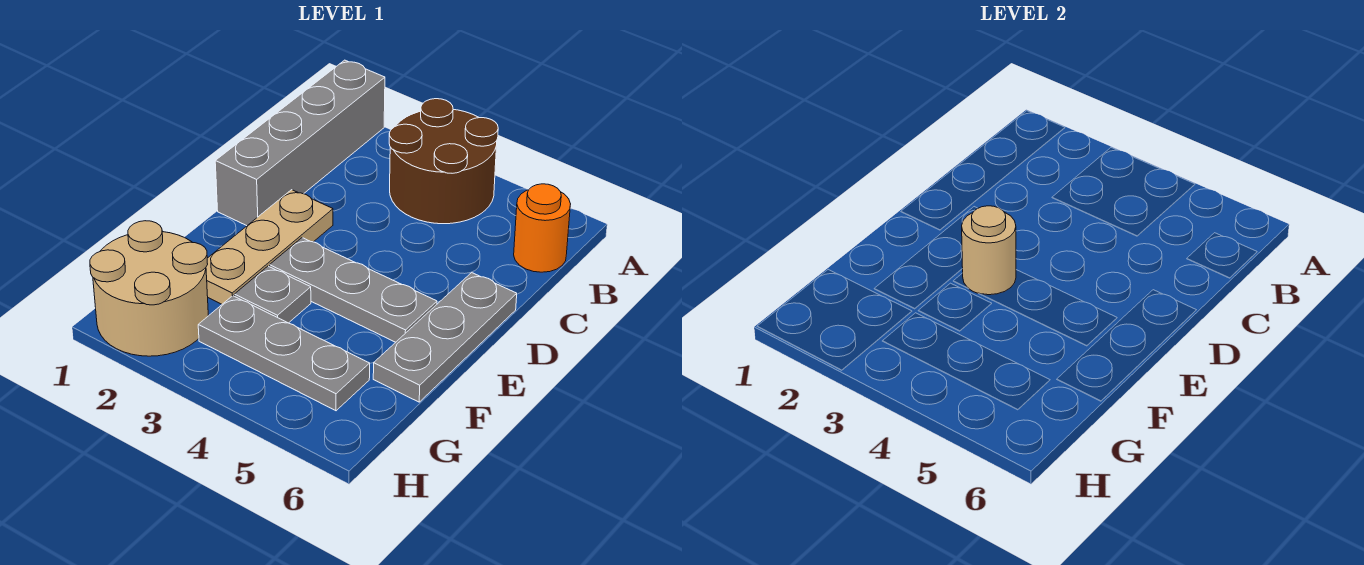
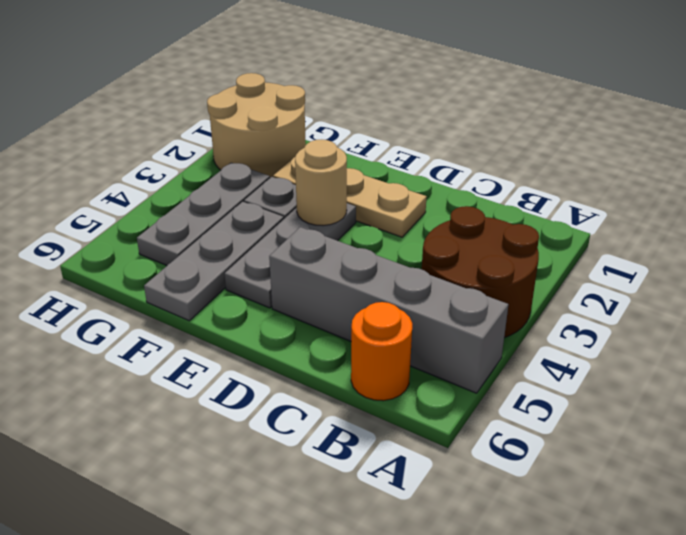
grey brick A1:D1 level 1 -> grey brick A5:D5 level 1
grey plate D6:F6 level 1 -> grey plate F4:F6 level 1

